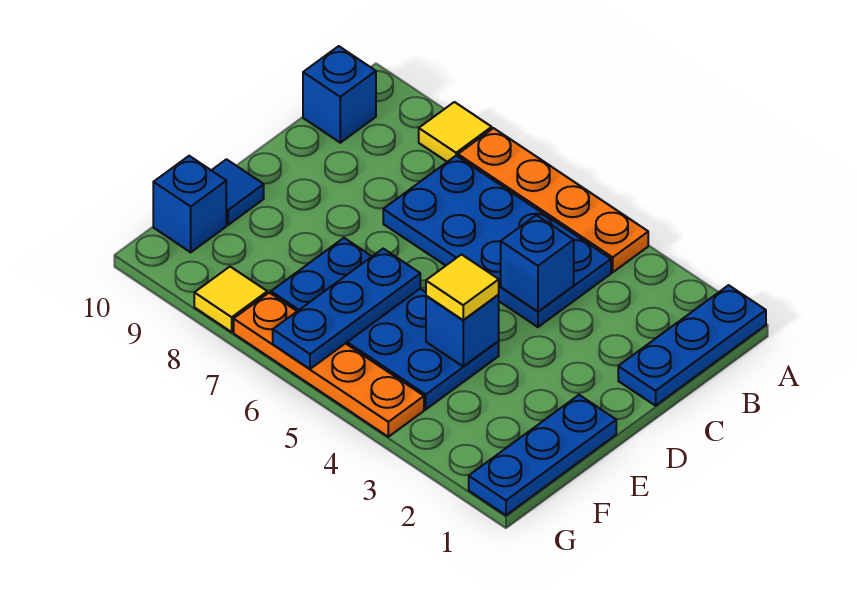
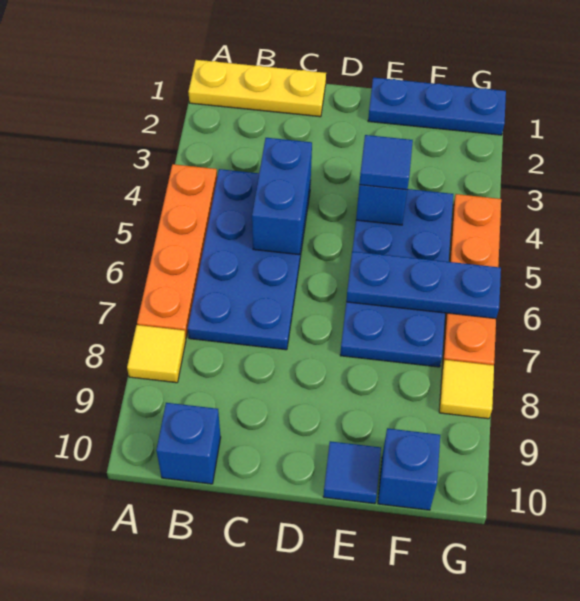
blue plate A1:C1 level 1 -> yellow plate A1:C1 level 1
blue brick C4 level 2 -> blue brick C4:C5 level 2
yellow tile E4 level 3 -> blue tile E4 level 3

